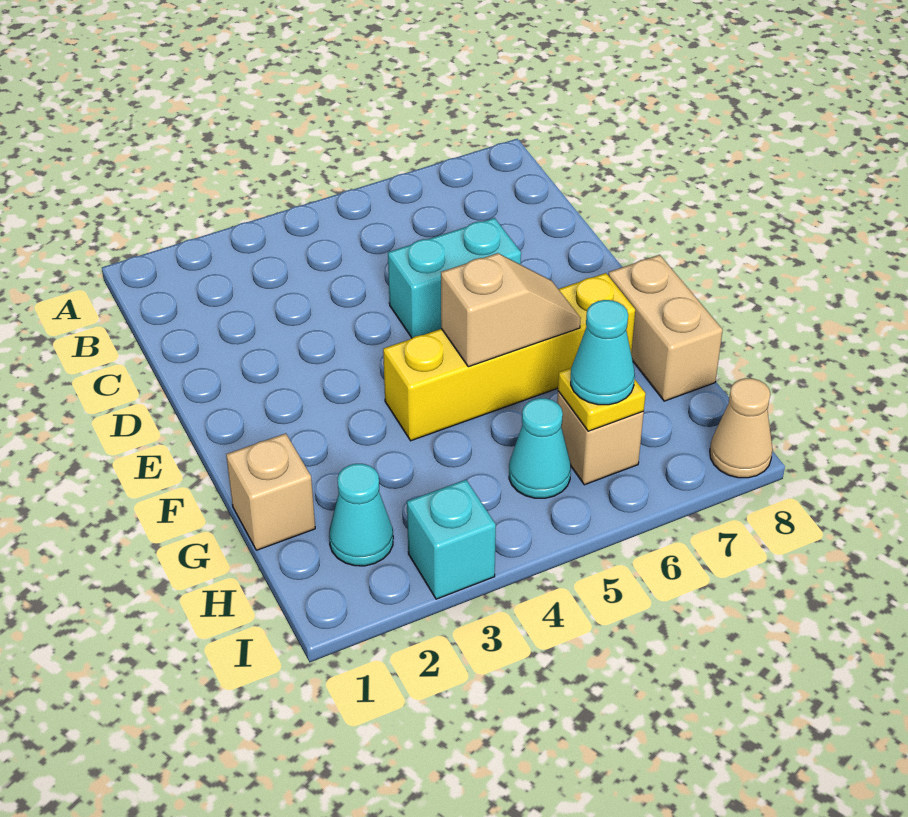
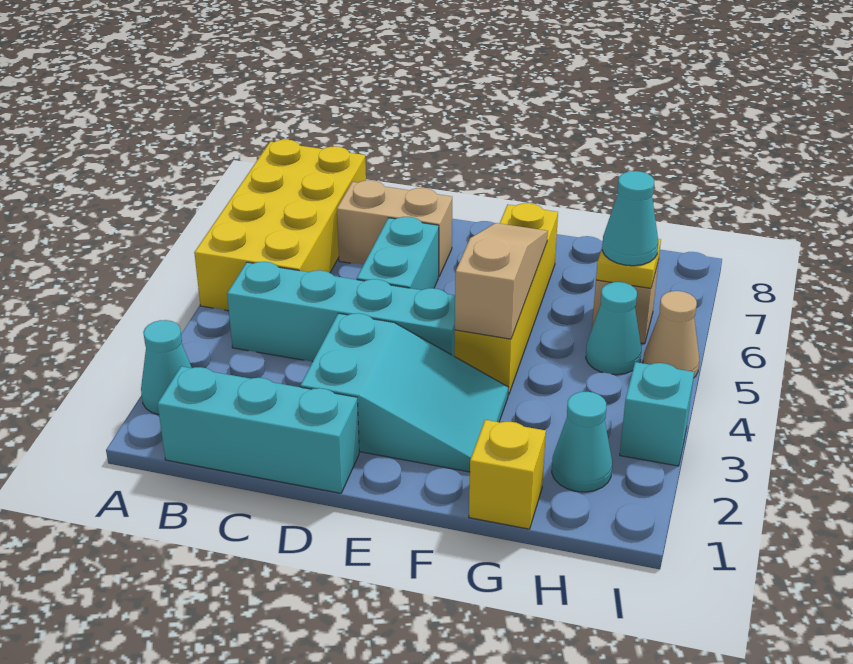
none -> cyan cone A2 level 1
none -> yellow brick A5:B8 level 1
none -> cyan brick B1:D1 level 1
none -> cyan brick B4:E4 level 1
none -> cyan slope D2:F3 level 1 top D
tan slope F5:F6 level 2 top 5 -> tan slope F4:F6 level 2 top 4
tan brick F8:G8 level 1 -> tan brick C7:D7 level 1
tan brick G1 level 1 -> yellow brick G1 level 1
tan cone I8 level 1 -> tan cone I5 level 1

